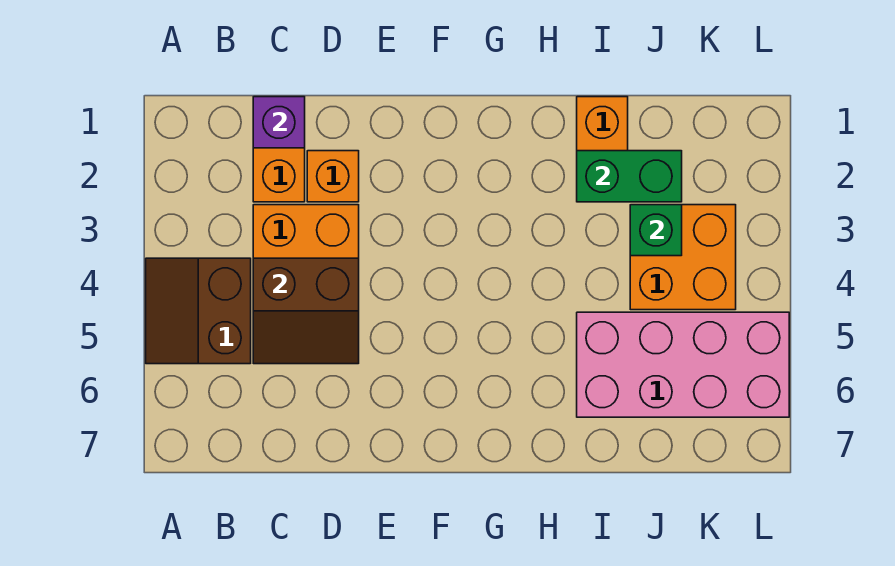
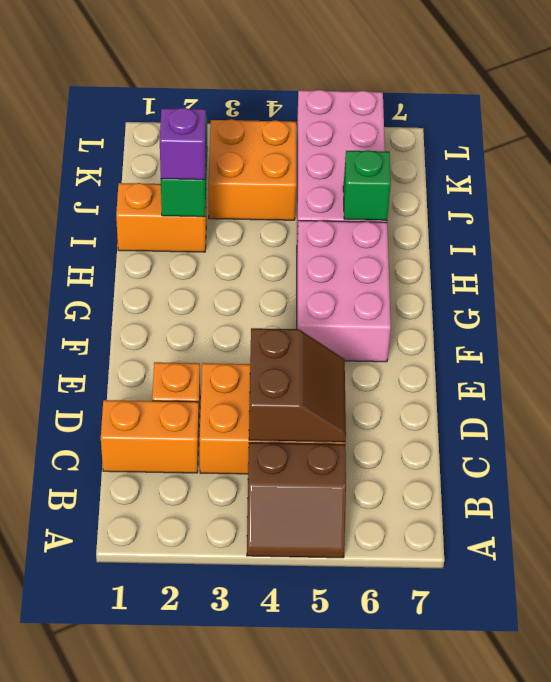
purple brick C1 level 2 -> purple brick I2 level 3
none -> pink brick F5:H6 level 1
green brick J3 level 2 -> green brick I6 level 2

